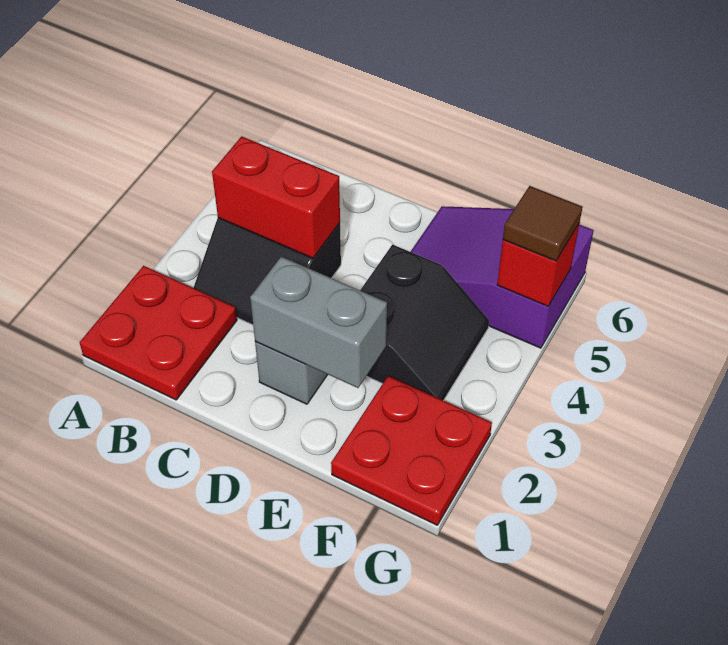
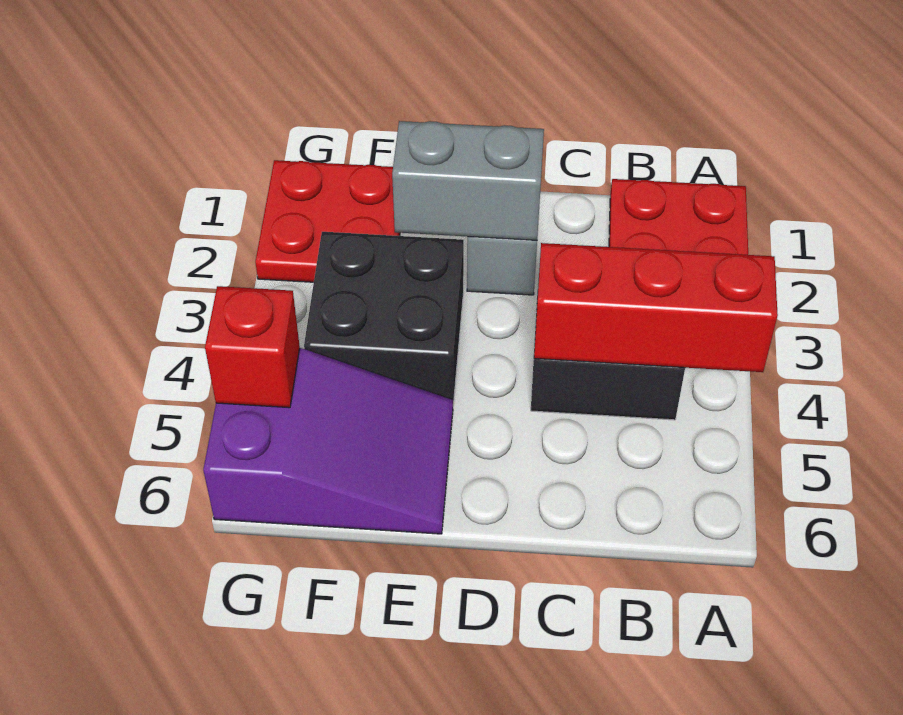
red brick B4:C4 level 2 -> red brick A4:C4 level 2
black slope E3:F4 level 1 top E -> black brick E3:F4 level 1
brown tile G5 level 3 -> none

